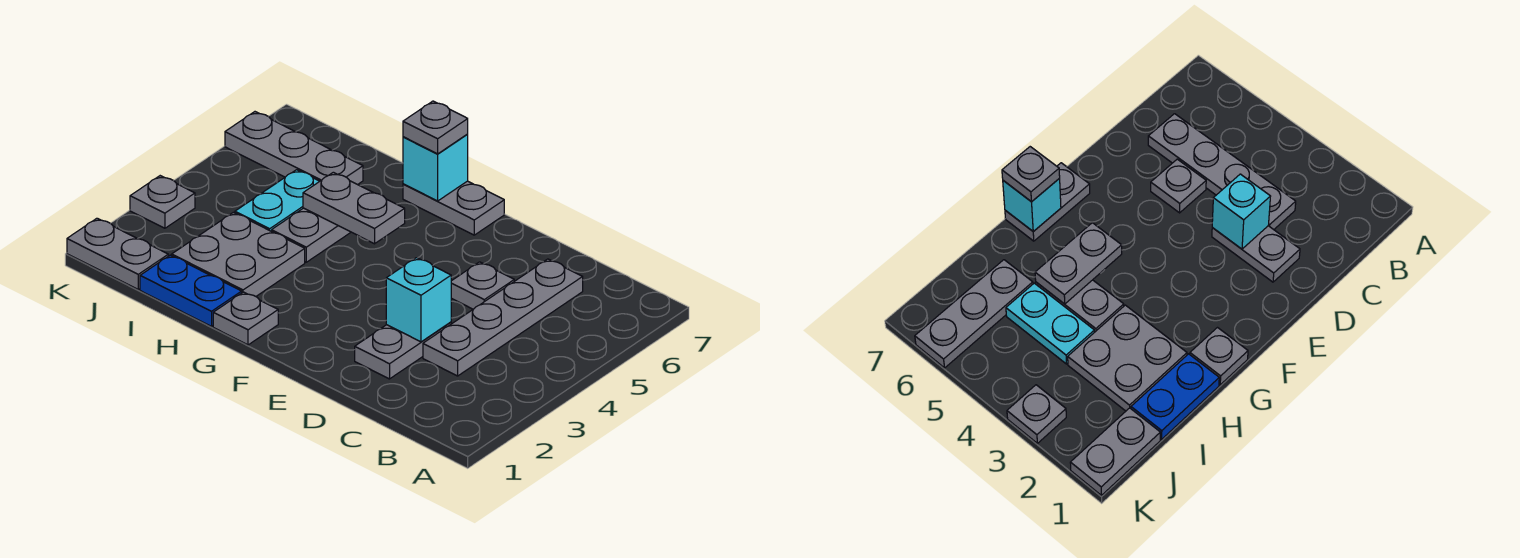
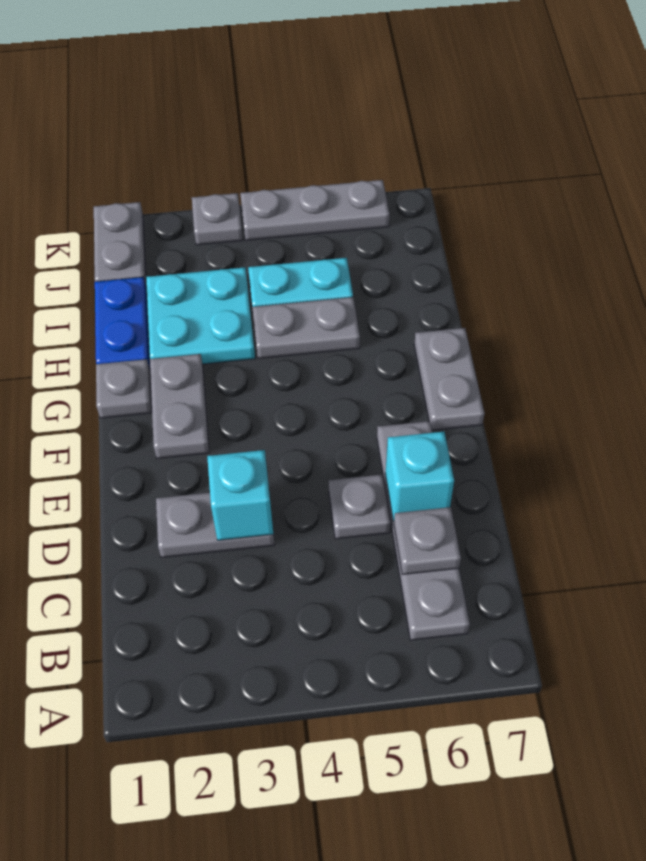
grey plate C3:C6 level 1 -> grey plate B6:E6 level 1
grey plate G5:H5 level 2 -> grey plate F2:G2 level 1
cyan brick G7 level 2 -> cyan brick D6 level 2
grey plate G7 level 3 -> grey plate C6 level 2
grey plate H2:I3 level 1 -> cyan plate H2:I3 level 1
grey plate I6:K6 level 1 -> grey plate K4:K6 level 1

